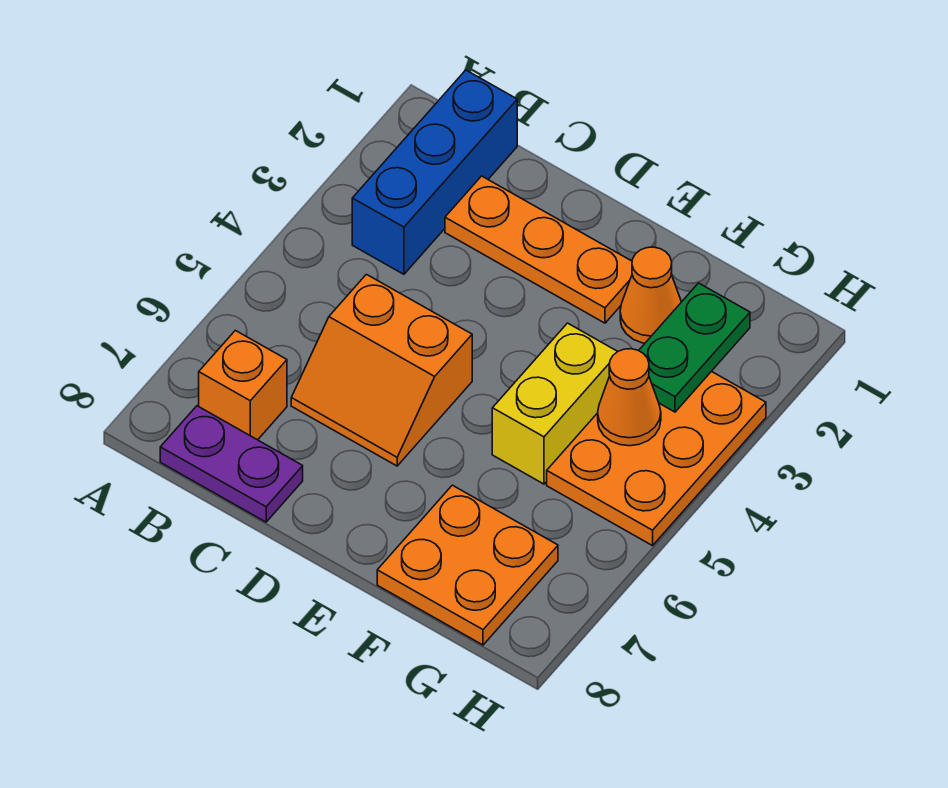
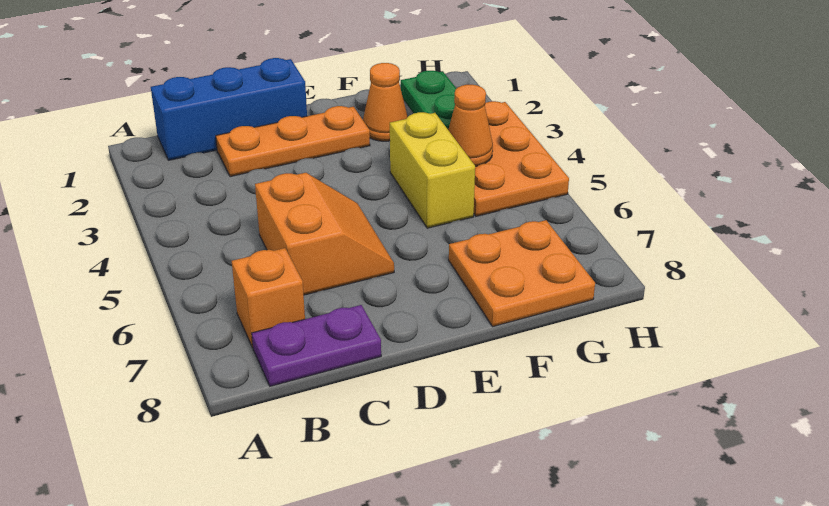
blue brick B1:B3 level 1 -> blue brick B1:D1 level 1
orange slope C5:D6 level 1 top 5 -> orange slope C5:D6 level 1 top C

